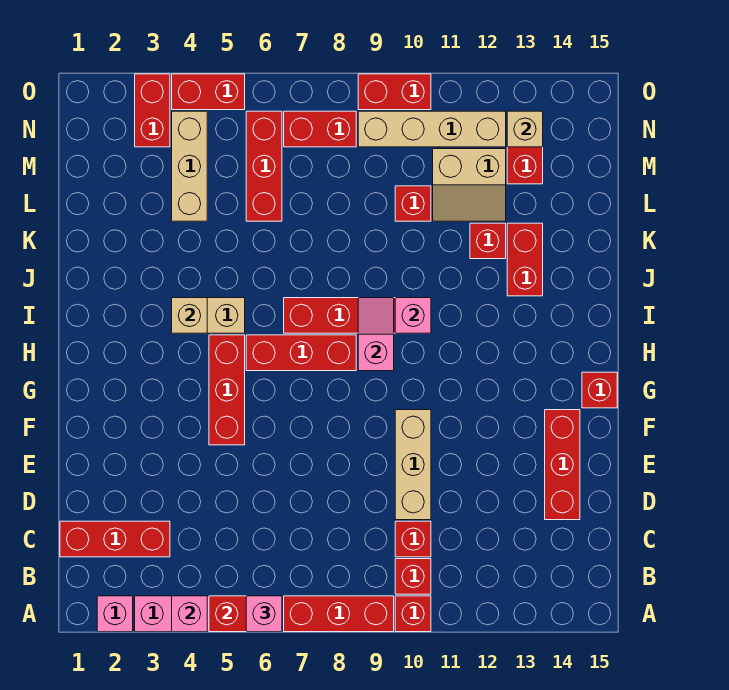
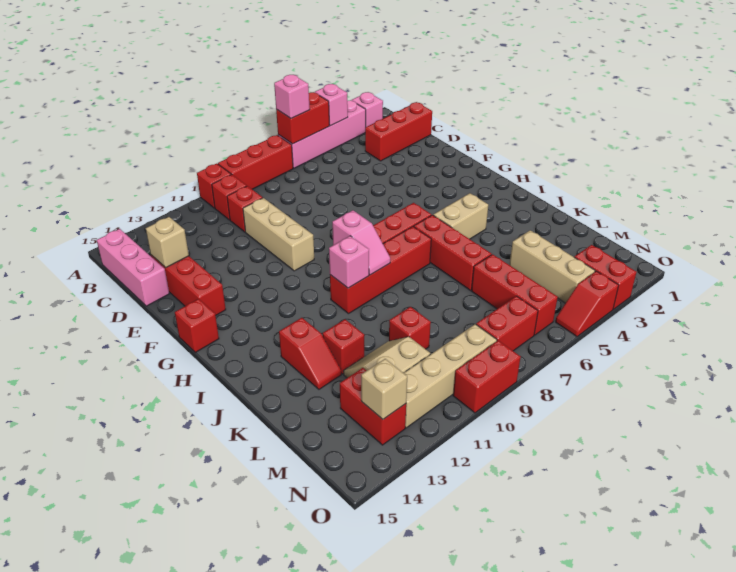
none -> pink brick B15:D15 level 1
red brick F5:H5 level 1 -> red brick I6:K6 level 1
tan brick I4 level 2 -> tan brick D14 level 2
red brick J13:K13 level 1 -> red slope J13:K13 level 1 top J
red brick O4:O5 level 1 -> red slope O4:O5 level 1 top 4

